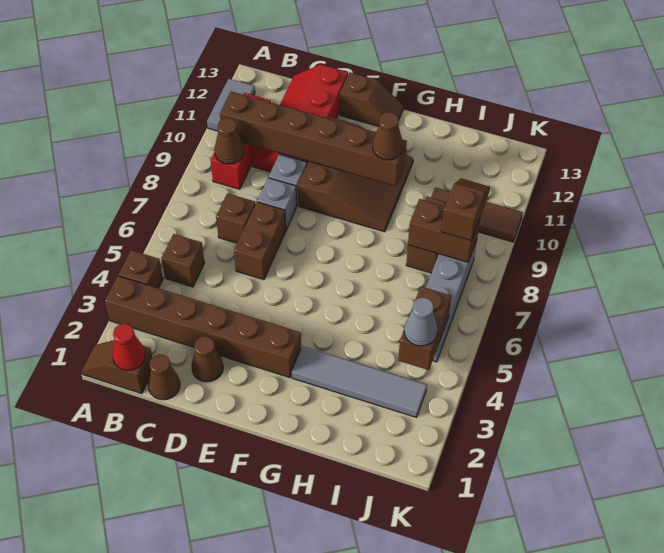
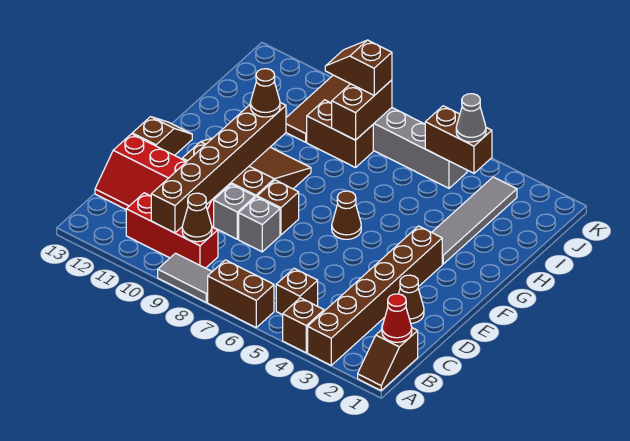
grey tile A11:A12 level 1 -> grey tile A8:A9 level 1
brown cone C1 level 1 -> brown cone F6 level 1
brown brick C7 level 1 -> brown brick E8 level 1
brown brick D6:D7 level 1 -> brown brick A6:A7 level 1

